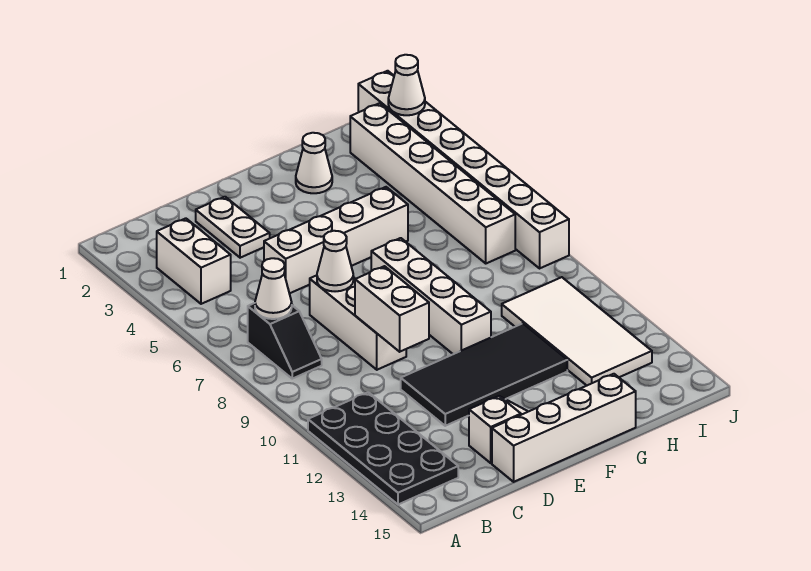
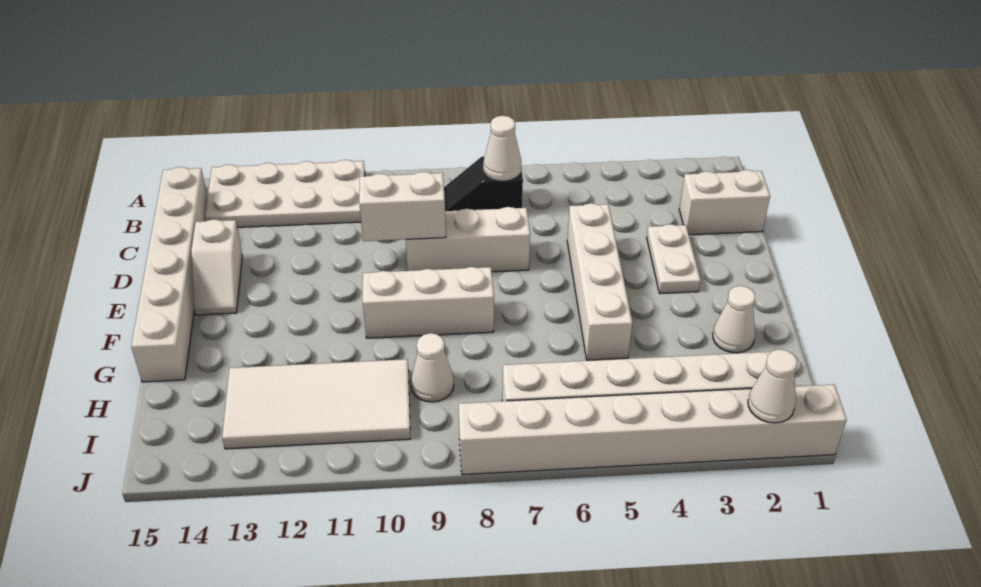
black plate A11:B14 level 1 -> white plate A11:B14 level 1
white brick B3:B4 level 1 -> white brick C1:C2 level 1
white plate D2:D3 level 1 -> white plate D3:E3 level 1
white cone D7 level 2 -> white cone H9 level 1
black tile D11:G12 level 1 -> none
white brick D15:G15 level 1 -> white brick B15:G15 level 1
white brick F7:F10 level 1 -> white brick F8:F10 level 1

